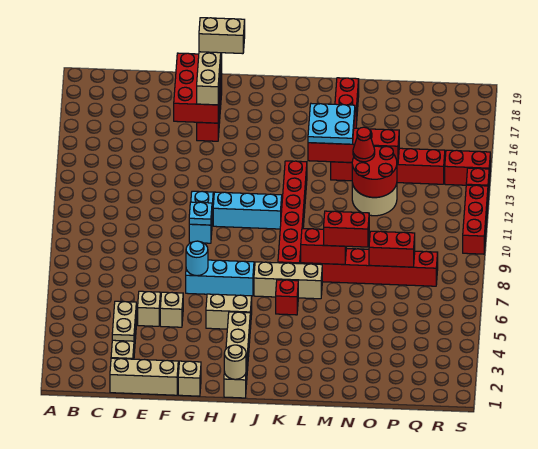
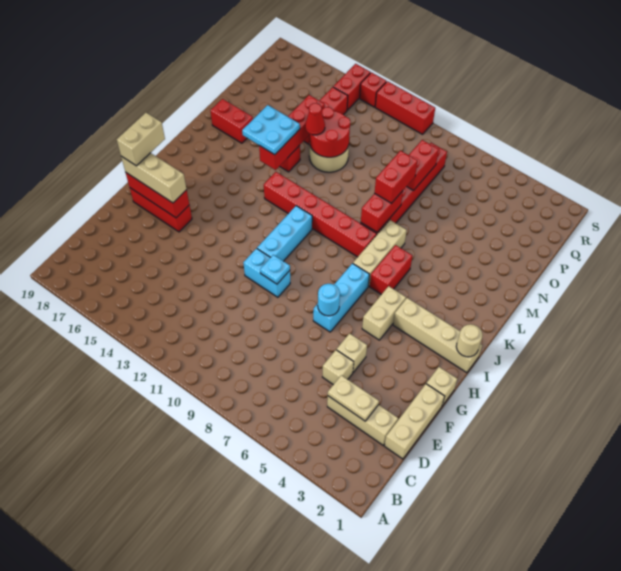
red brick F16:G18 level 2 -> red brick G16:G18 level 2
red brick K6 level 1 -> red brick J6:K6 level 1

